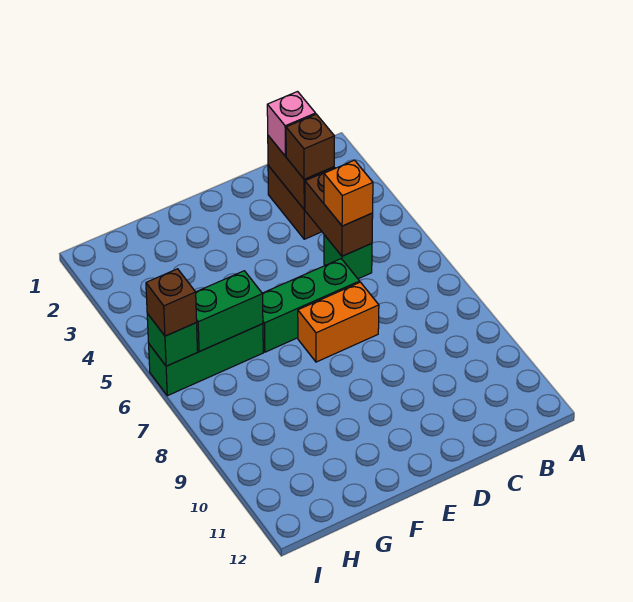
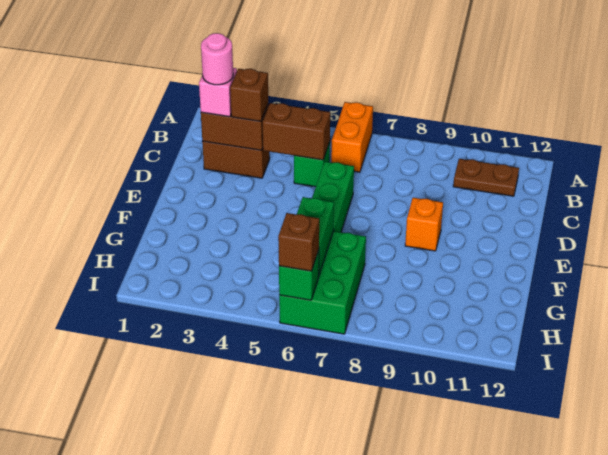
none -> brown plate B10:B11 level 1
none -> pink round brick C2 level 4
orange brick C5 level 3 -> orange brick E9 level 1
orange brick D7:E7 level 1 -> orange brick A6:B6 level 1
green brick G6:I6 level 1 -> green brick G6:I7 level 1

